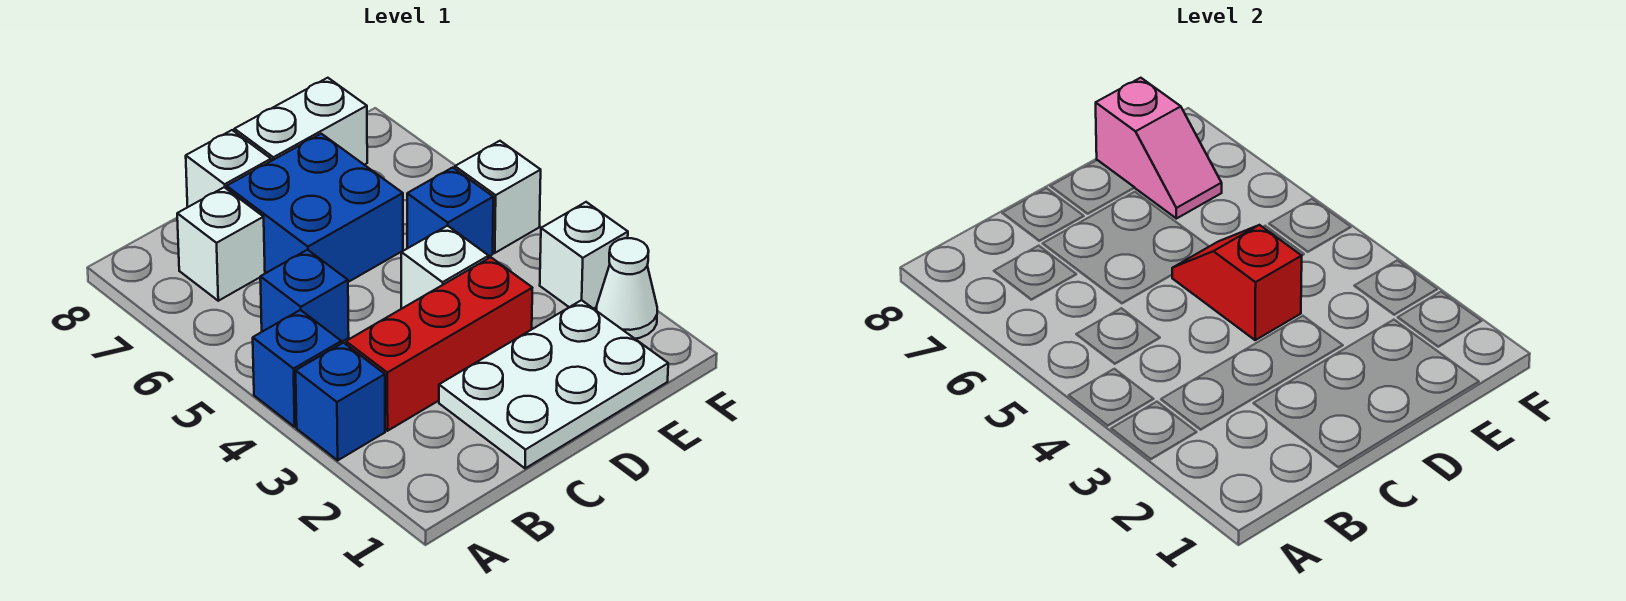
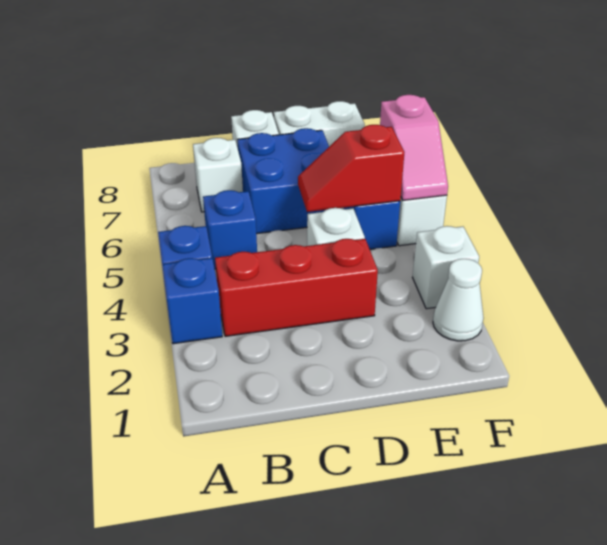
white plate C1:E2 level 1 -> none
red slope D4:D5 level 2 top 4 -> red slope D5:E5 level 2 top E
pink slope E7:E8 level 2 top 8 -> pink slope F5:F6 level 2 top 6

